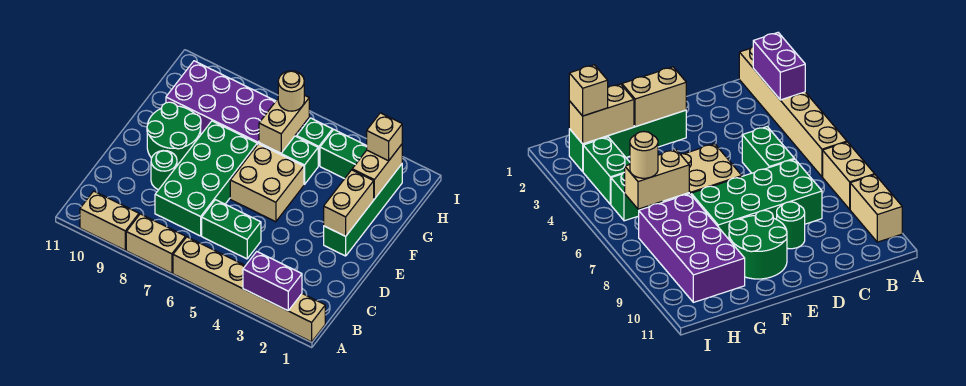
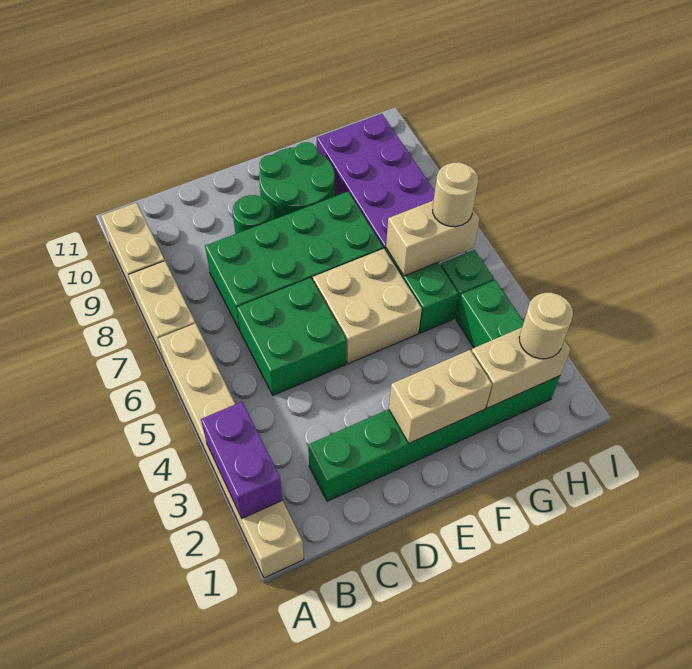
green brick C5:C6 level 1 -> green brick C5:D6 level 1
green brick E2:H2 level 1 -> green brick C2:H2 level 1
tan brick H2 level 3 -> tan round brick H2 level 3

